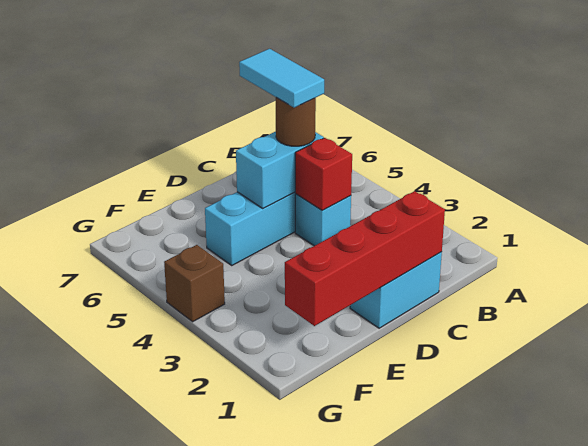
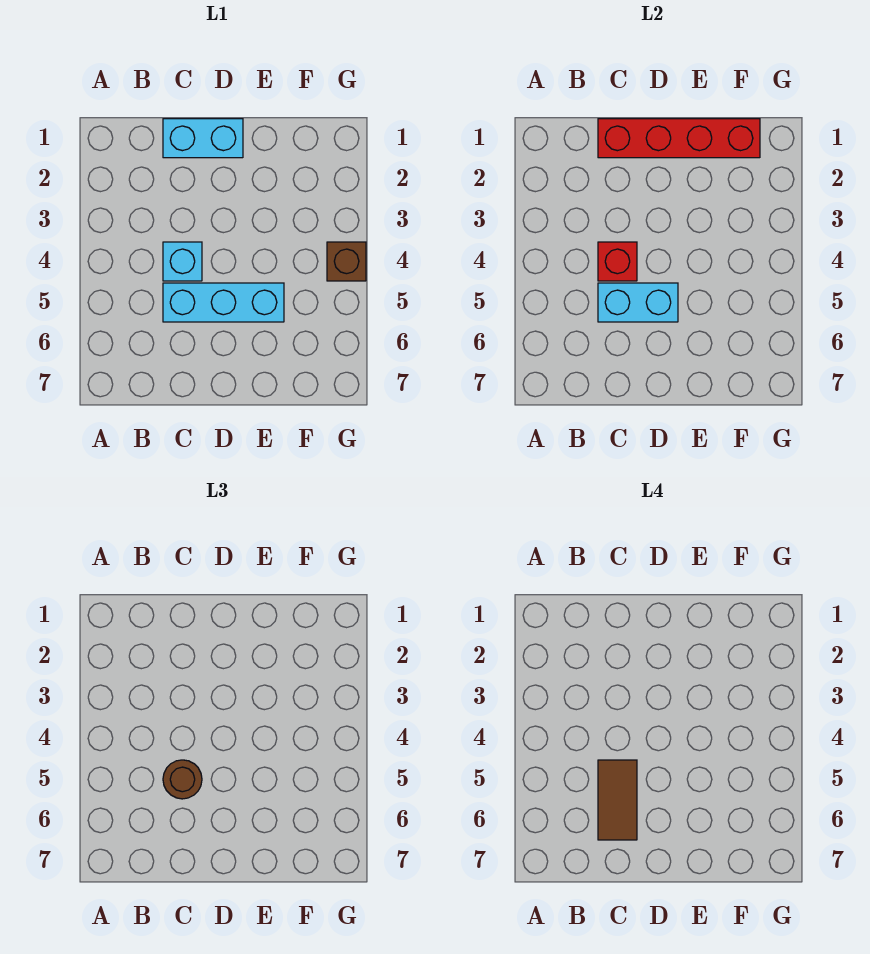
cyan tile C5:C6 level 4 -> brown tile C5:C6 level 4

